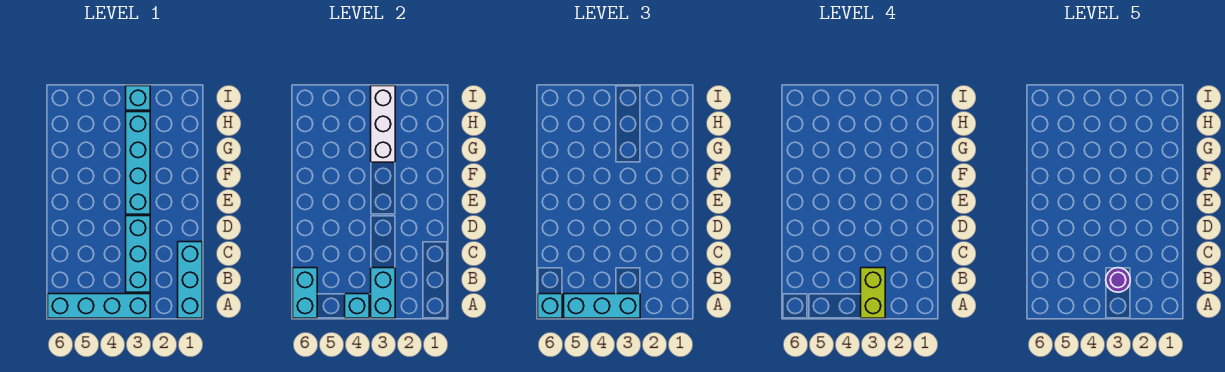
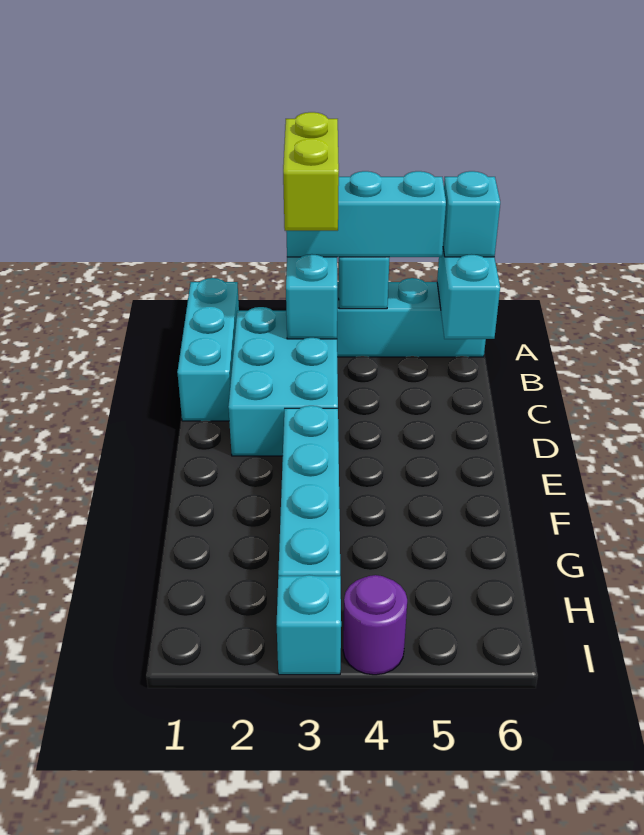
cyan brick B3:D3 level 1 -> cyan brick B2:D3 level 1
purple round brick B3 level 5 -> purple round brick I4 level 1
white brick G3:I3 level 2 -> none

